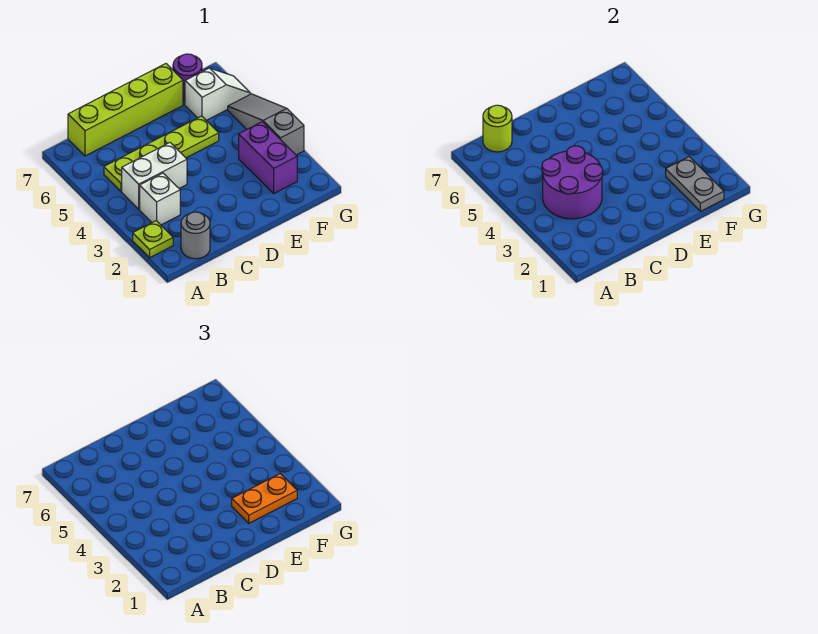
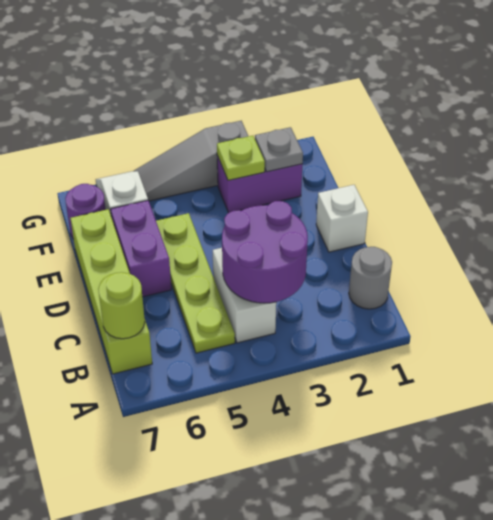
lime plate A2 level 1 -> lime plate F3 level 2
white brick B3 level 1 -> white brick D1 level 1
none -> purple brick D6:E6 level 1
orange plate E2:F2 level 3 -> none
grey plate F1:F2 level 2 -> grey plate F2 level 2

